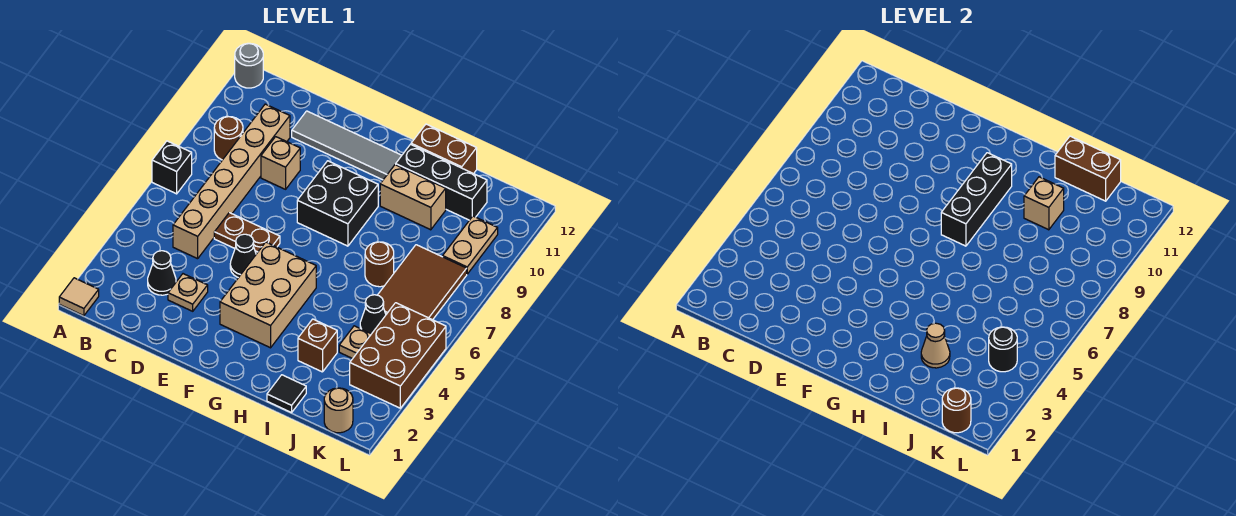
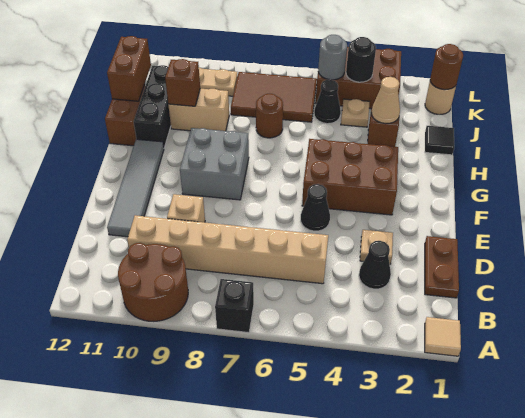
grey round brick A12 level 1 -> grey round brick K5 level 2
brown round brick B9 level 1 -> brown round brick A9:B10 level 1
brown plate D6:E6 level 1 -> brown plate C1:D1 level 1
tan brick F3:G5 level 1 -> brown brick F3:G5 level 1
black brick F8:G9 level 1 -> grey brick F8:G9 level 1
black brick G8:G10 level 2 -> none
tan brick H10:I10 level 1 -> tan brick I9:I10 level 1
tan brick I10 level 2 -> brown brick I10 level 2

